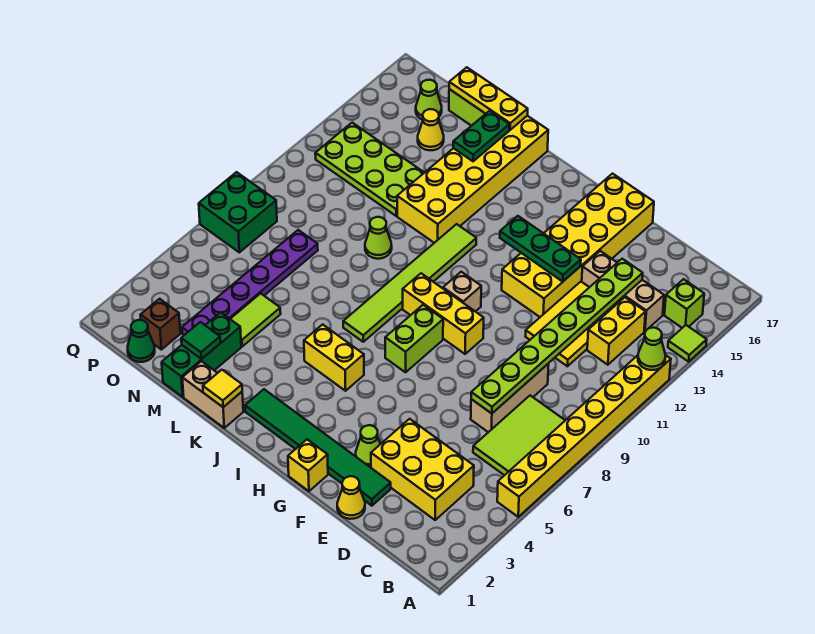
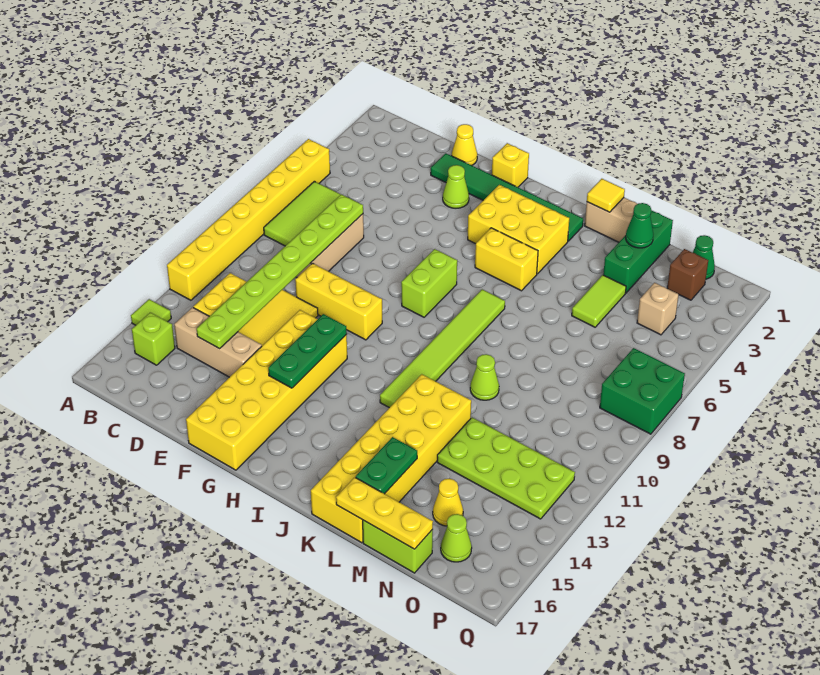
lime cone A12 level 2 -> none
yellow brick C3:E4 level 1 -> yellow brick H3:J4 level 1
green plate F13:H13 level 2 -> green plate G12:G14 level 2
yellow brick G9:I9 level 1 -> yellow brick E10:G10 level 1
tan brick H10 level 1 -> tan brick O4 level 1
green tile M2 level 2 -> green cone M2 level 2
purple plate N3:N8 level 1 -> none

